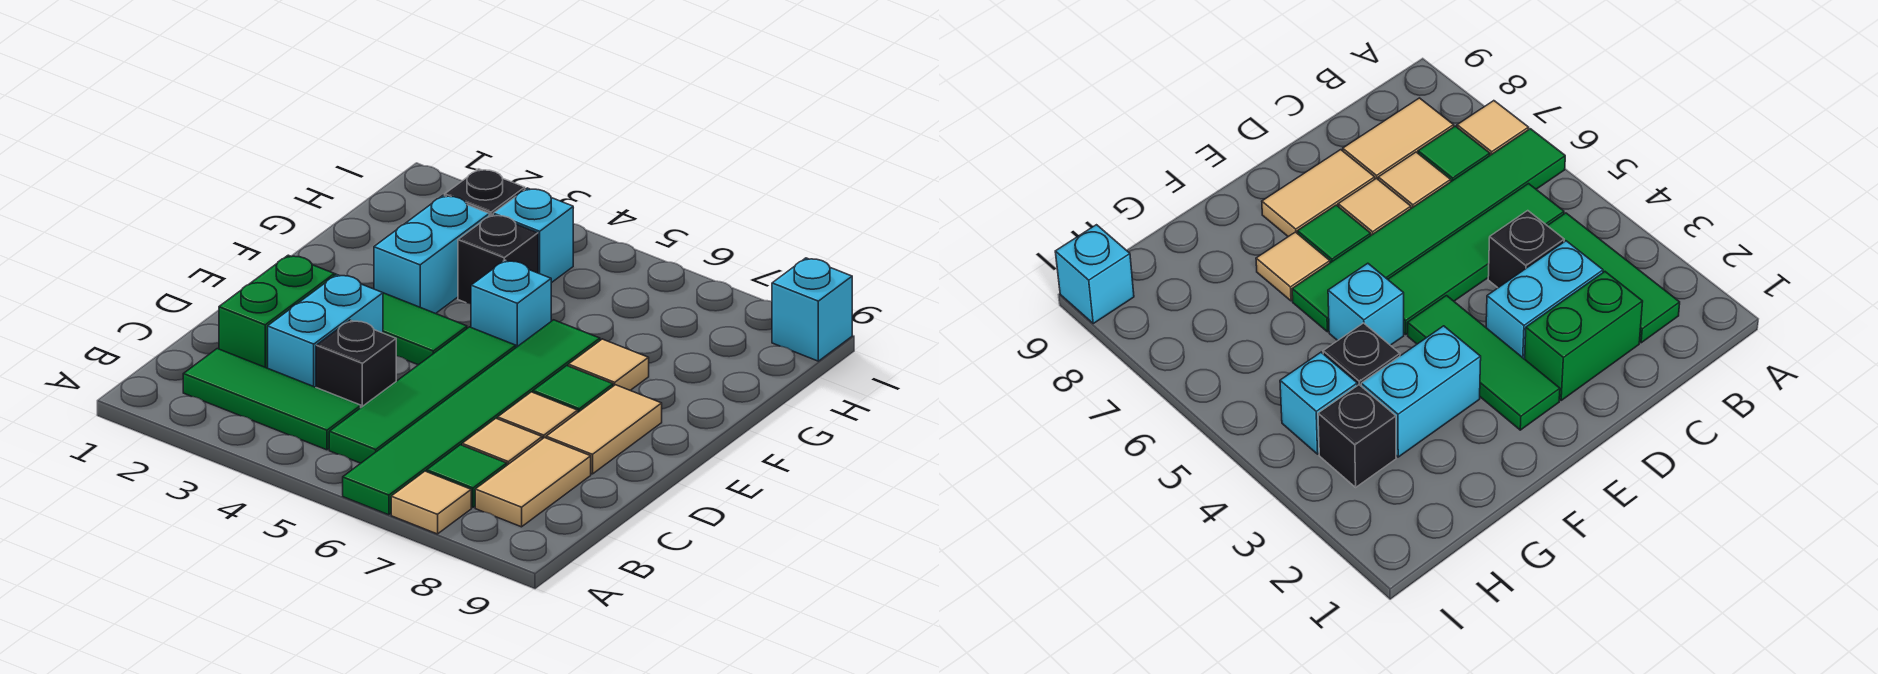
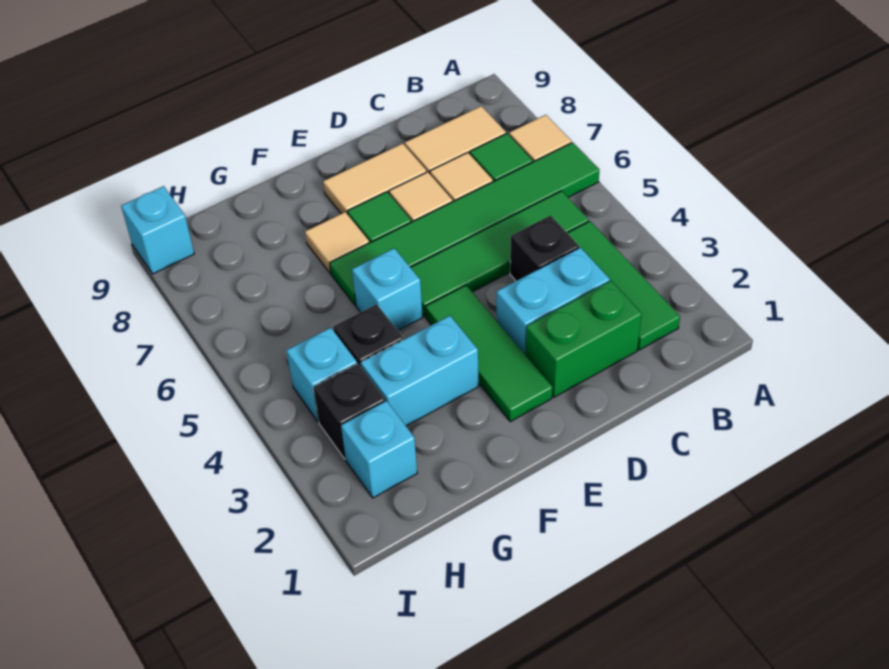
none -> cyan brick H2 level 1

